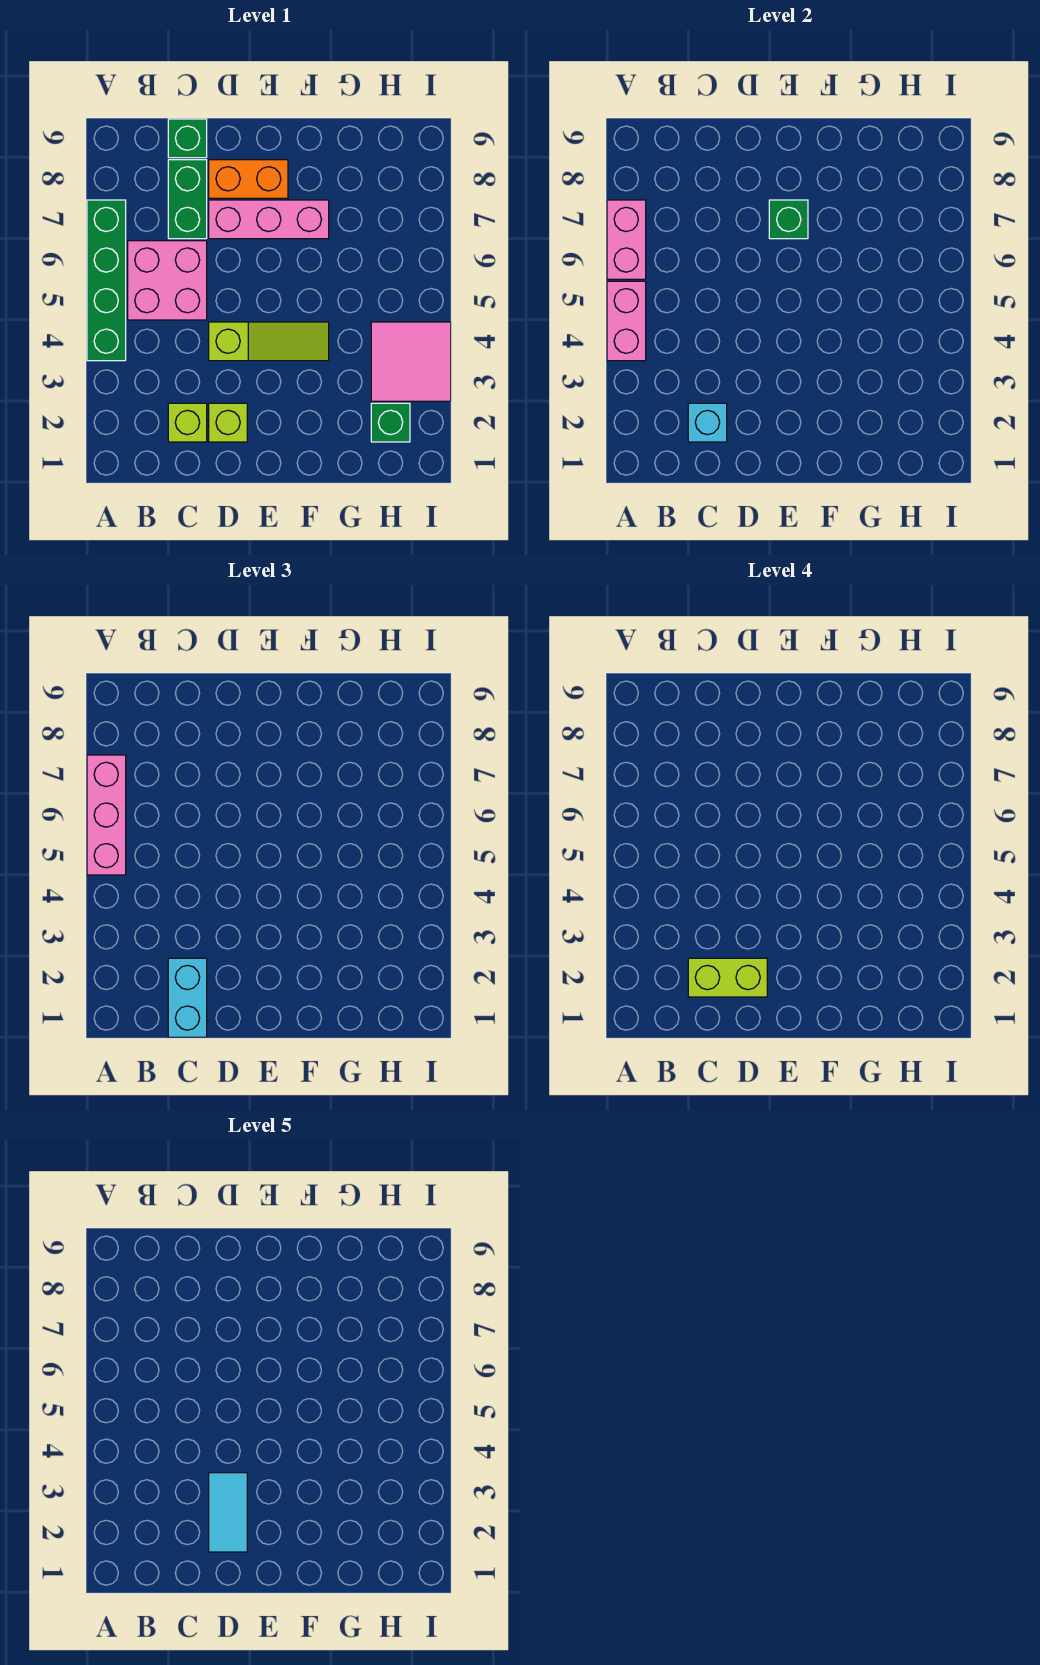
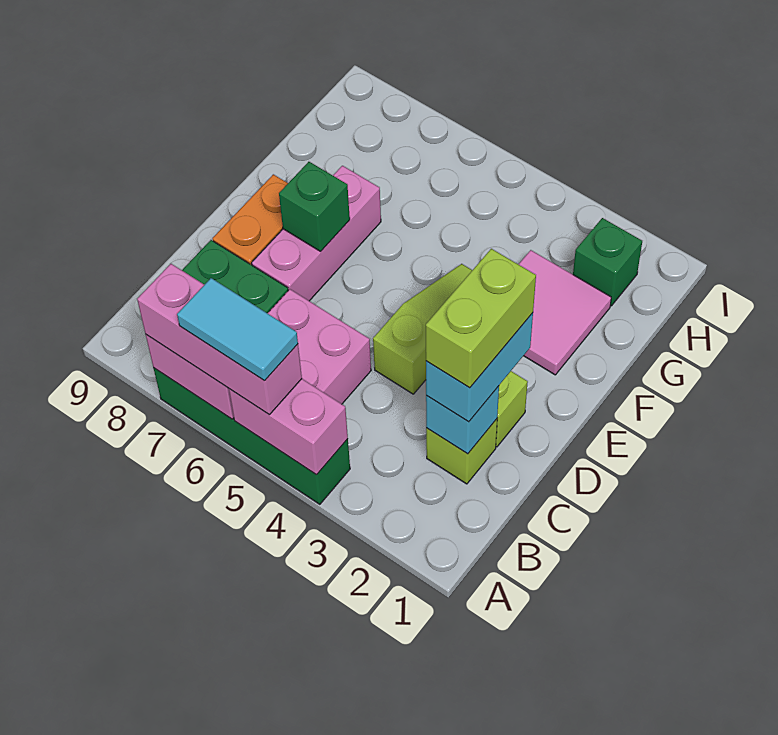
cyan brick C1:C2 level 3 -> cyan brick C2:D2 level 3
green brick C9 level 1 -> none
cyan tile D2:D3 level 5 -> cyan tile A5:A6 level 4
pink tile H3:I4 level 1 -> pink tile F2:G3 level 1

